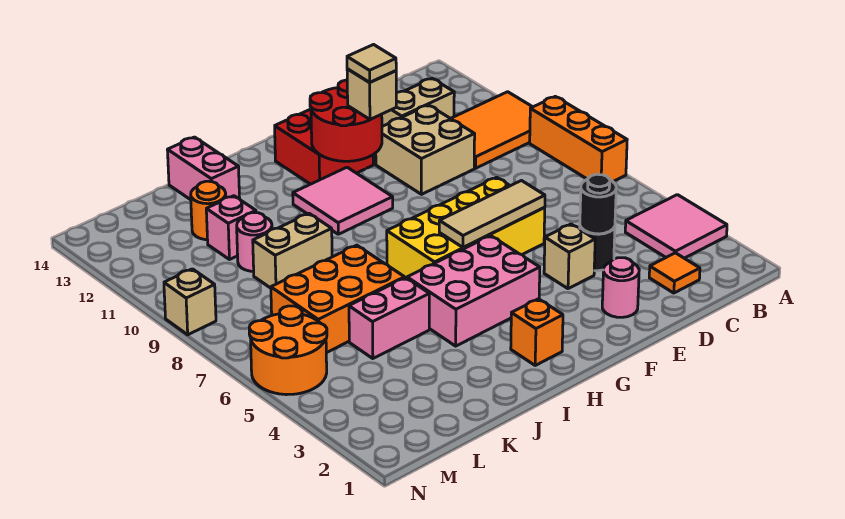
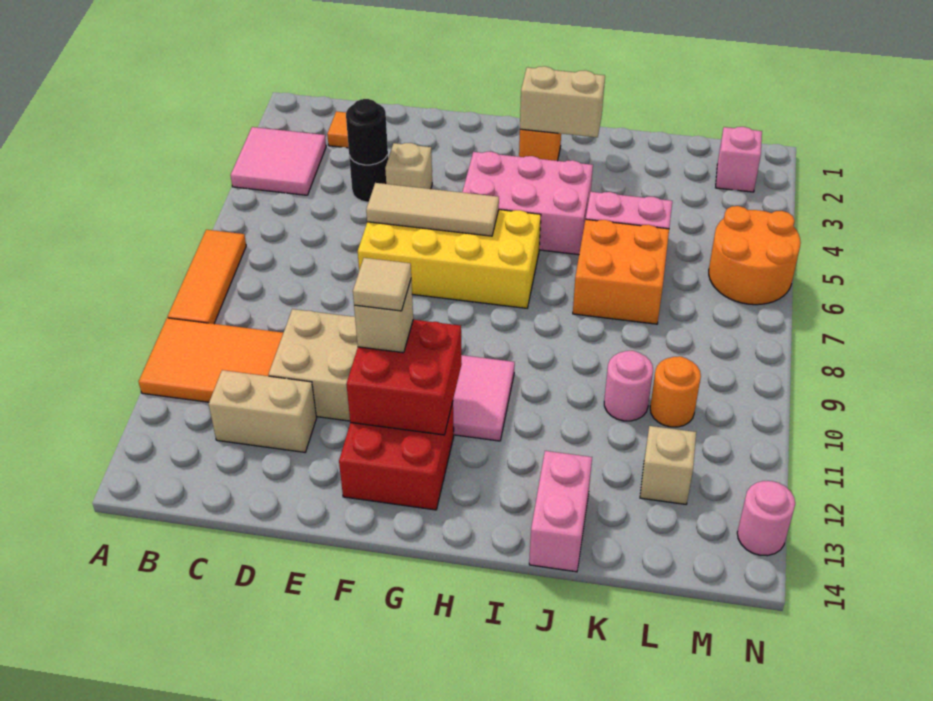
orange brick A7:A9 level 1 -> orange tile A7:A9 level 1
pink round brick E2 level 1 -> pink round brick N13 level 1
red round brick F11:G12 level 2 -> red brick F11:G12 level 2
orange brick J6:L7 level 1 -> orange brick J6:K7 level 1
tan brick J9:K9 level 1 -> tan brick H2:I2 level 2
pink brick K11 level 1 -> pink brick M2 level 1
orange round brick K12 level 1 -> orange round brick L10 level 1
tan brick N9 level 1 -> tan brick L12 level 1

